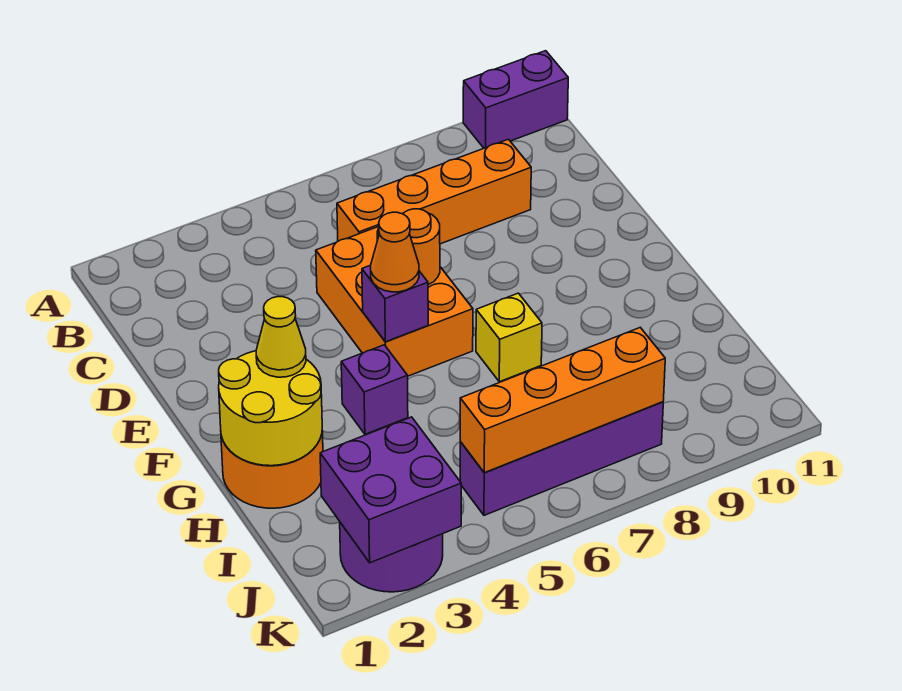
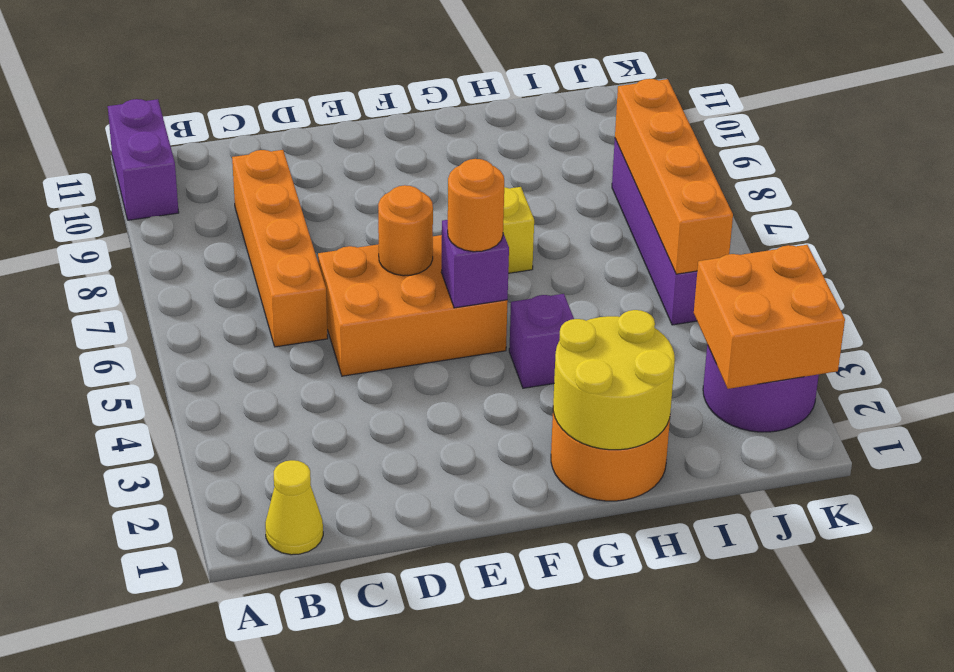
orange cone F5 level 3 -> orange round brick F5 level 3
yellow cone G2 level 3 -> yellow cone B1 level 1
purple brick J2:K3 level 2 -> orange brick J2:K3 level 2

